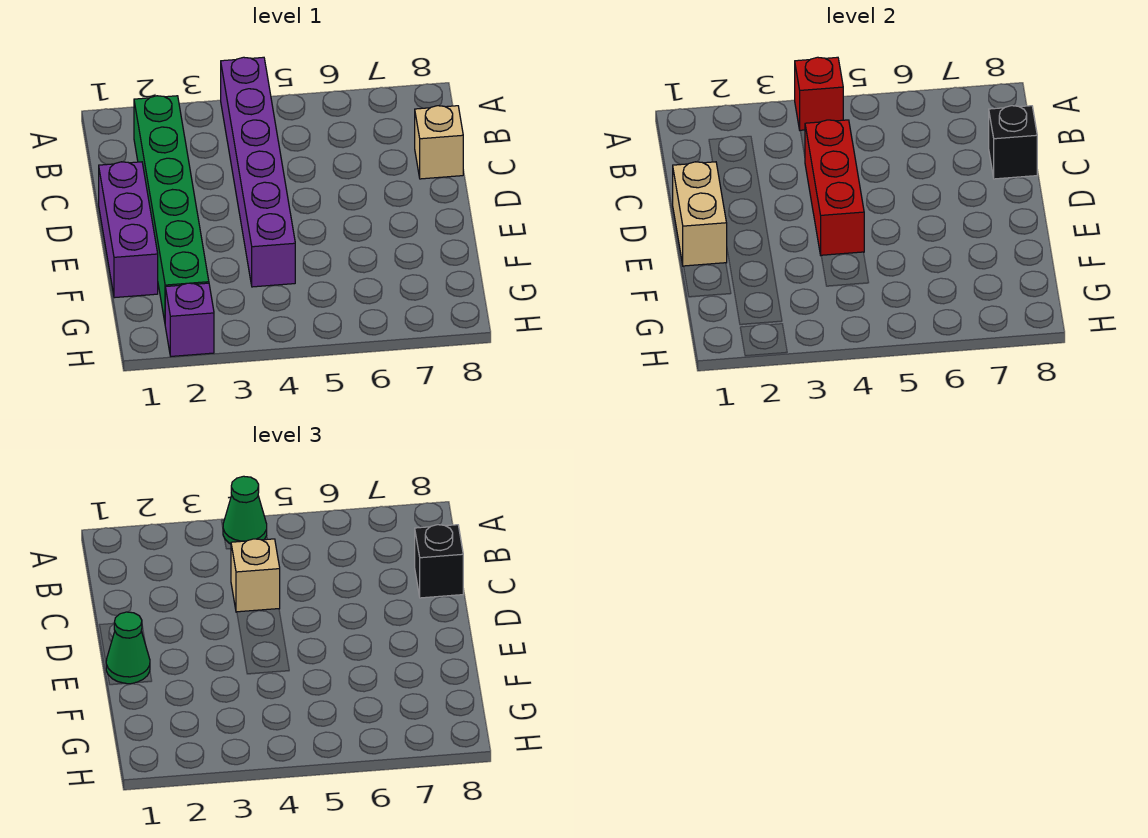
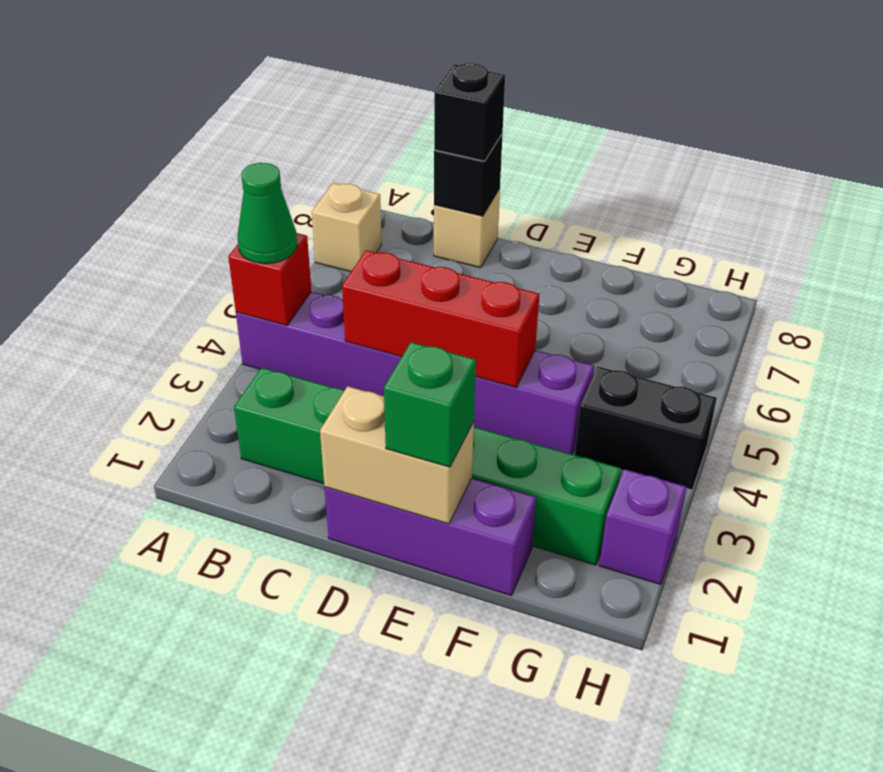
tan brick C4 level 3 -> tan brick A7 level 1
green cone E1 level 3 -> green brick E1 level 3
none -> black brick G4:H4 level 1

